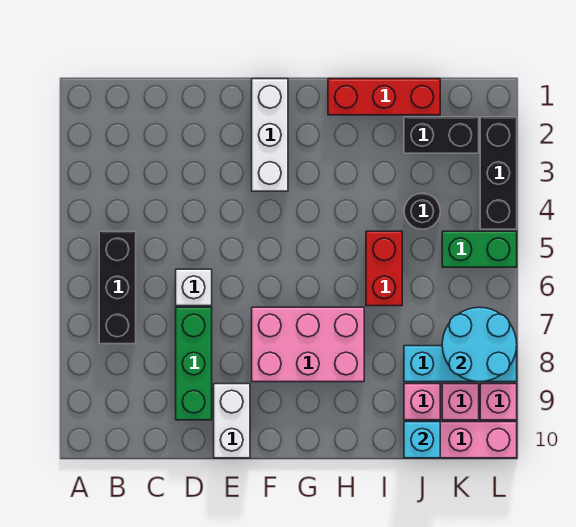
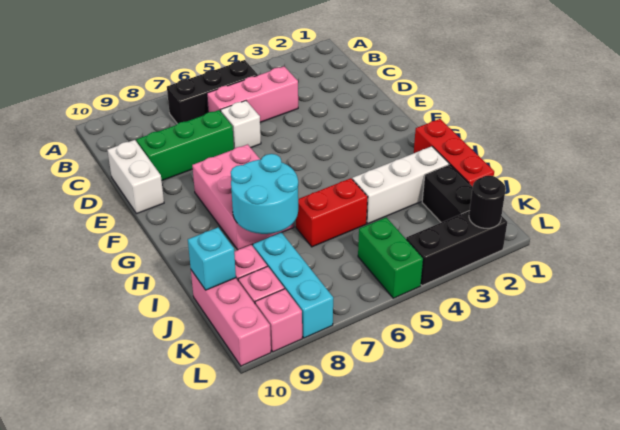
none -> pink brick C4:C6 level 1
white brick E9:E10 level 1 -> white brick D10:E10 level 1
white brick F1:F3 level 1 -> white brick I2:I4 level 1
black round brick J4 level 1 -> black round brick L2 level 2
cyan round brick K7:L8 level 2 -> cyan round brick H7:I8 level 2

